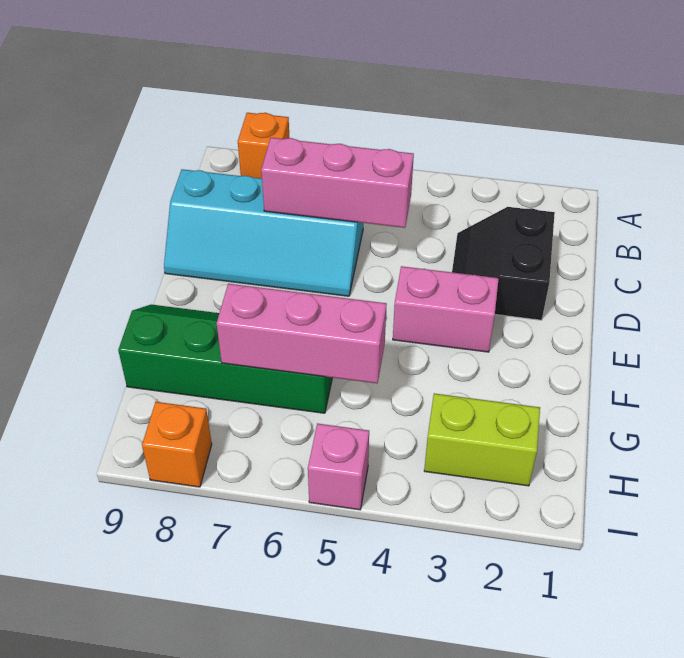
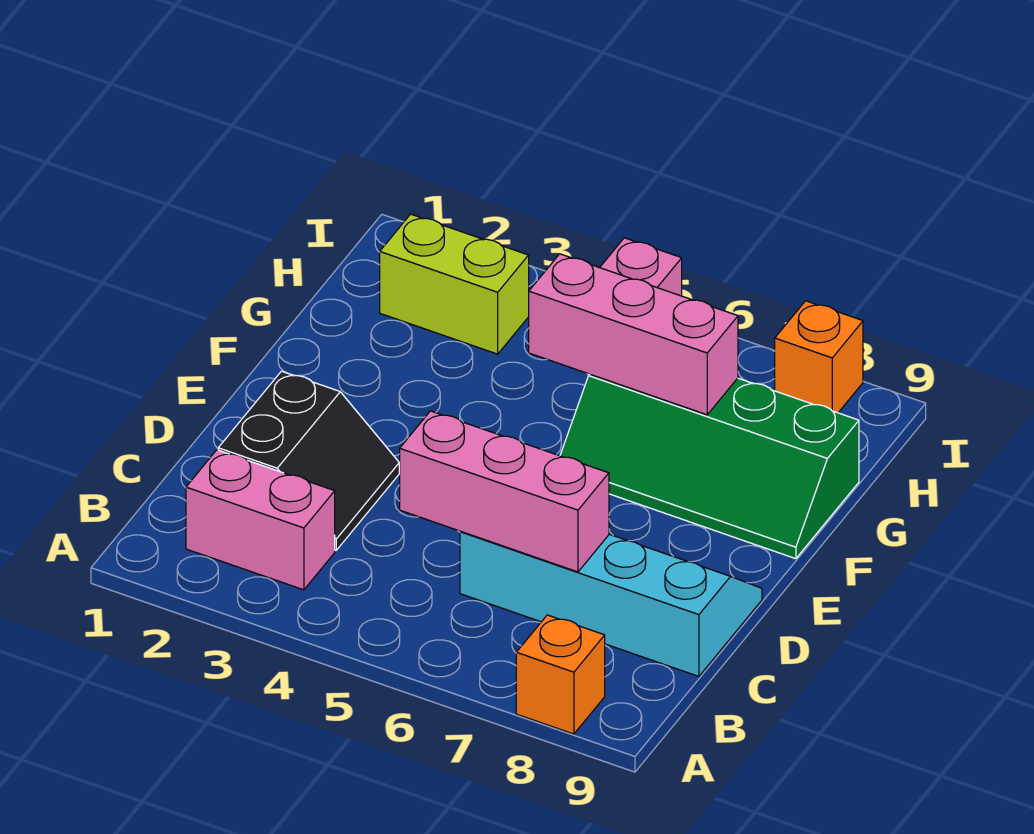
pink brick E3:E4 level 1 -> pink brick B2:B3 level 1

